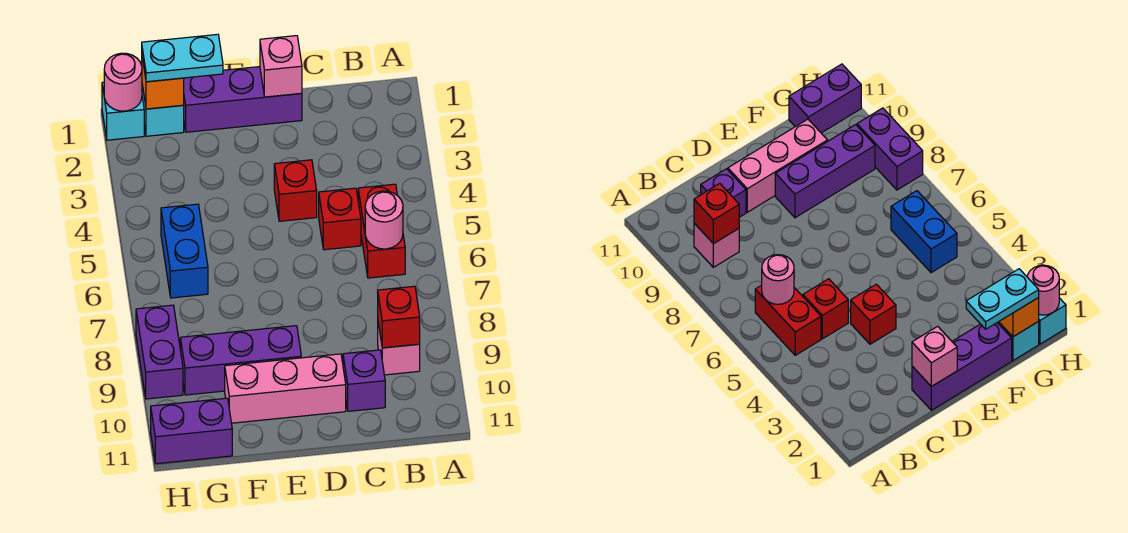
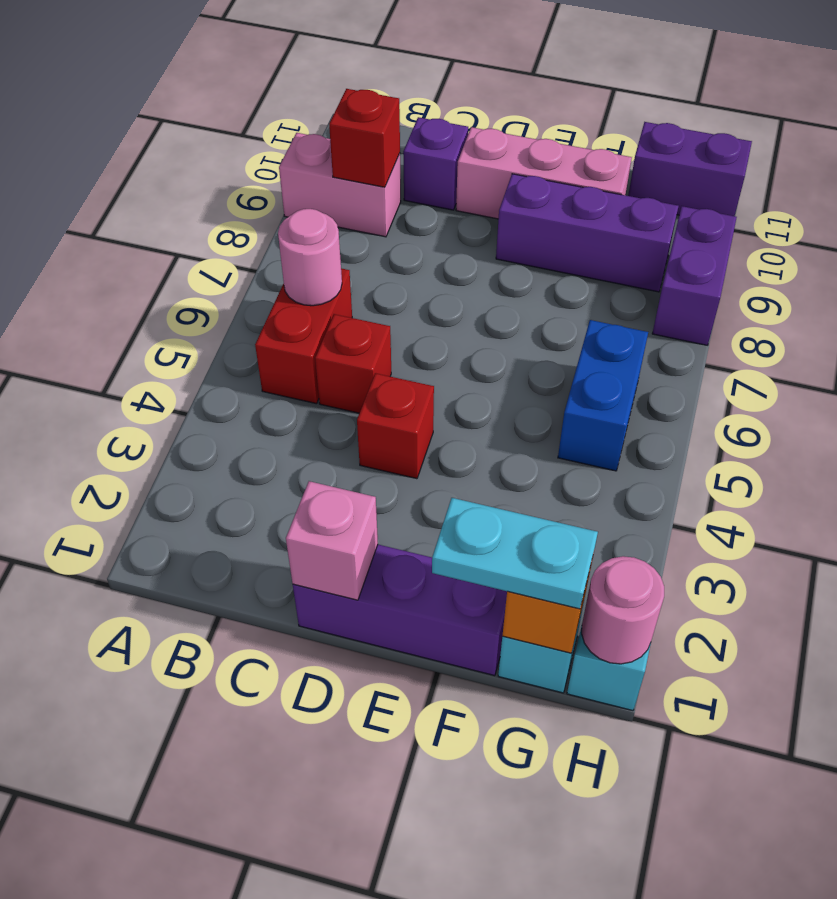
pink brick B9 level 1 -> pink brick A9:B9 level 1

